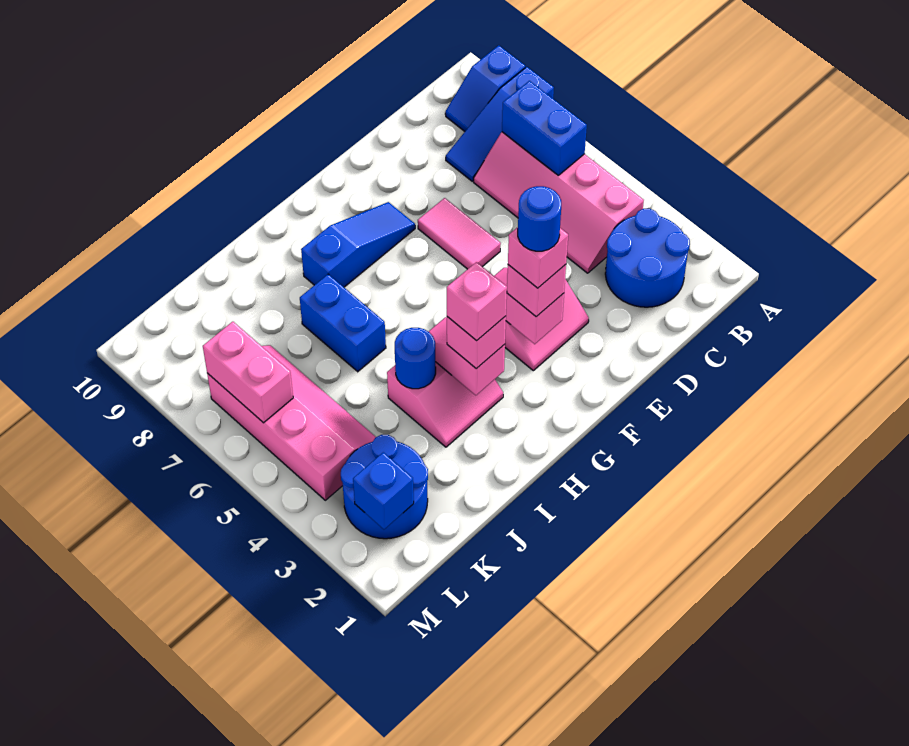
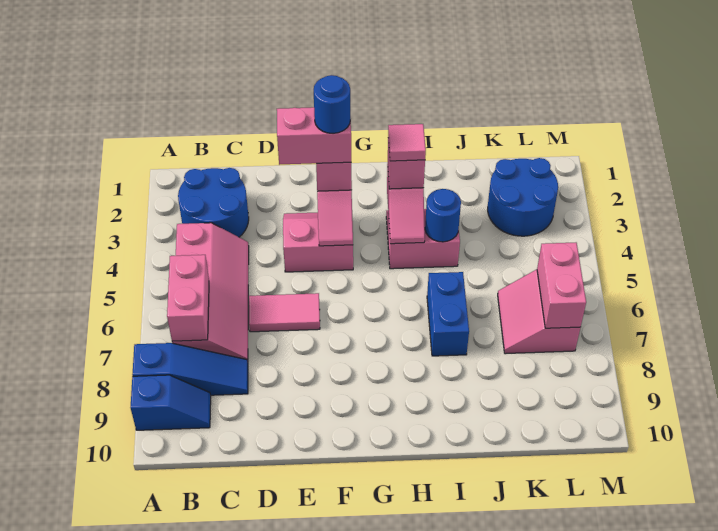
blue brick B6:B7 level 2 -> pink brick B6:B7 level 2
pink tile E6:E7 level 1 -> pink tile D6:E6 level 1
pink brick F3 level 4 -> pink brick E3:F3 level 4
blue slope F8:H8 level 1 top H -> none
pink brick H3 level 4 -> pink tile H3 level 4
pink slope K4:L7 level 1 top L -> pink slope K6:L7 level 1 top L
blue brick L2 level 2 -> none

